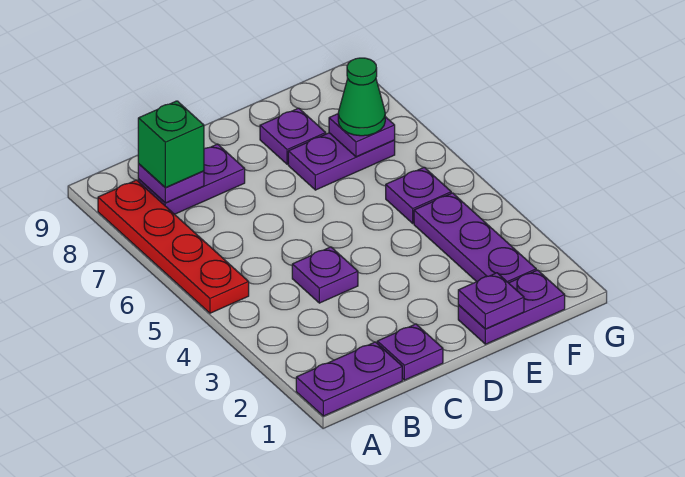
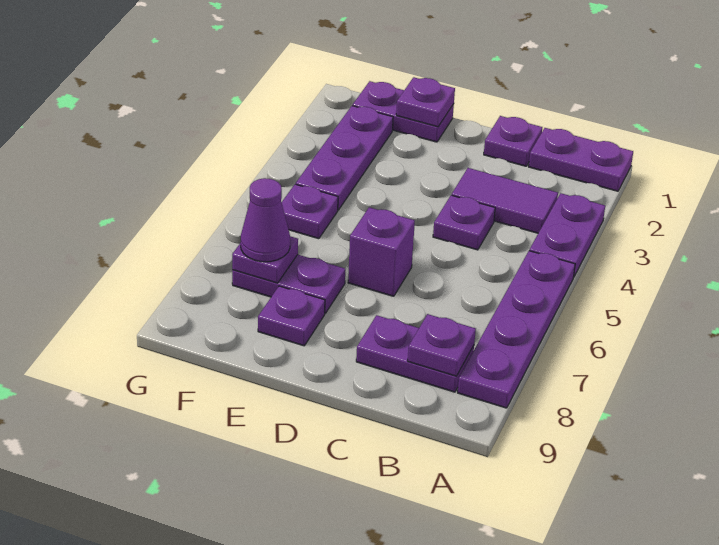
none -> purple plate A3:A4 level 1
red plate A5:A8 level 1 -> purple plate A5:A8 level 1
none -> purple tile B3:C3 level 1
green brick B8 level 3 -> none
none -> purple brick D6 level 1
green cone F7 level 3 -> purple cone F7 level 3

